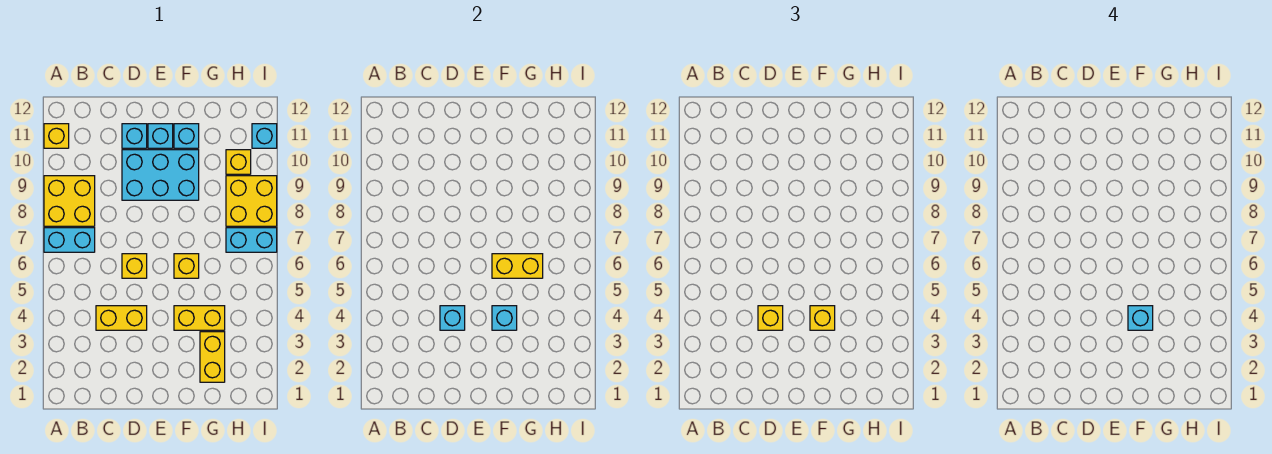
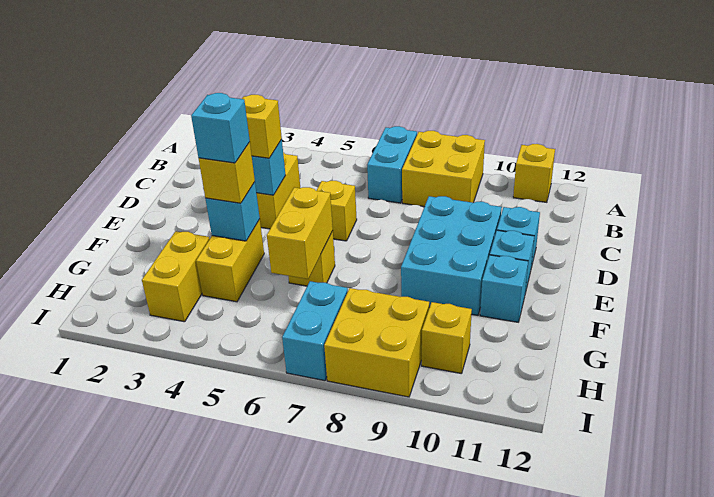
yellow brick G2:G3 level 1 -> yellow brick G3:H3 level 1
cyan brick I11 level 1 -> none

